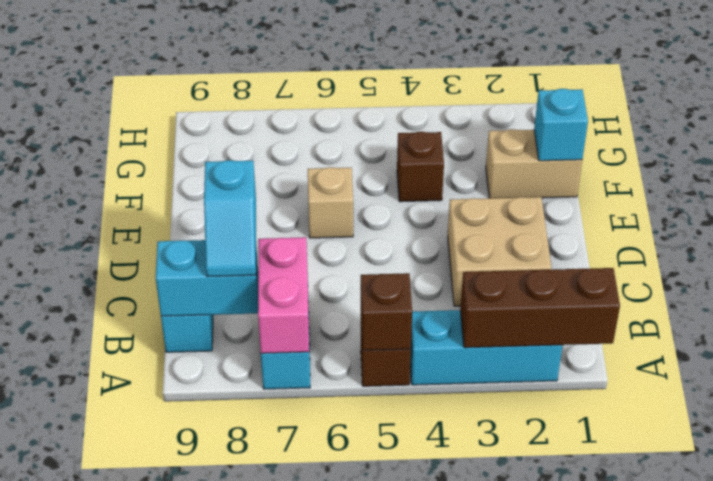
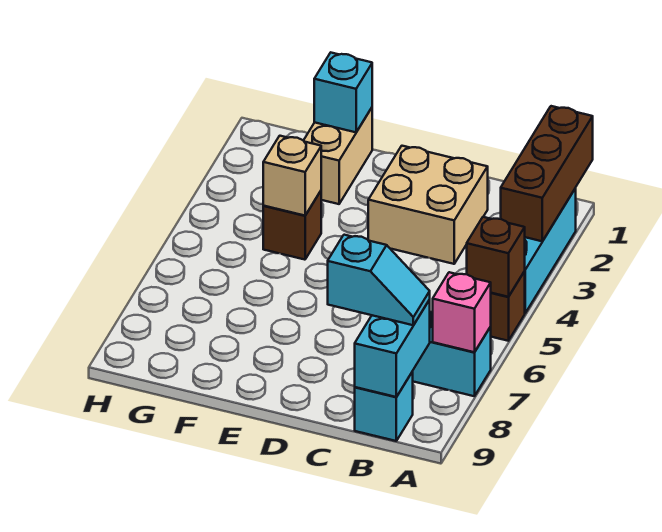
pink brick A7:B7 level 2 -> pink brick A7 level 2
tan brick E6 level 1 -> tan brick F4 level 2

